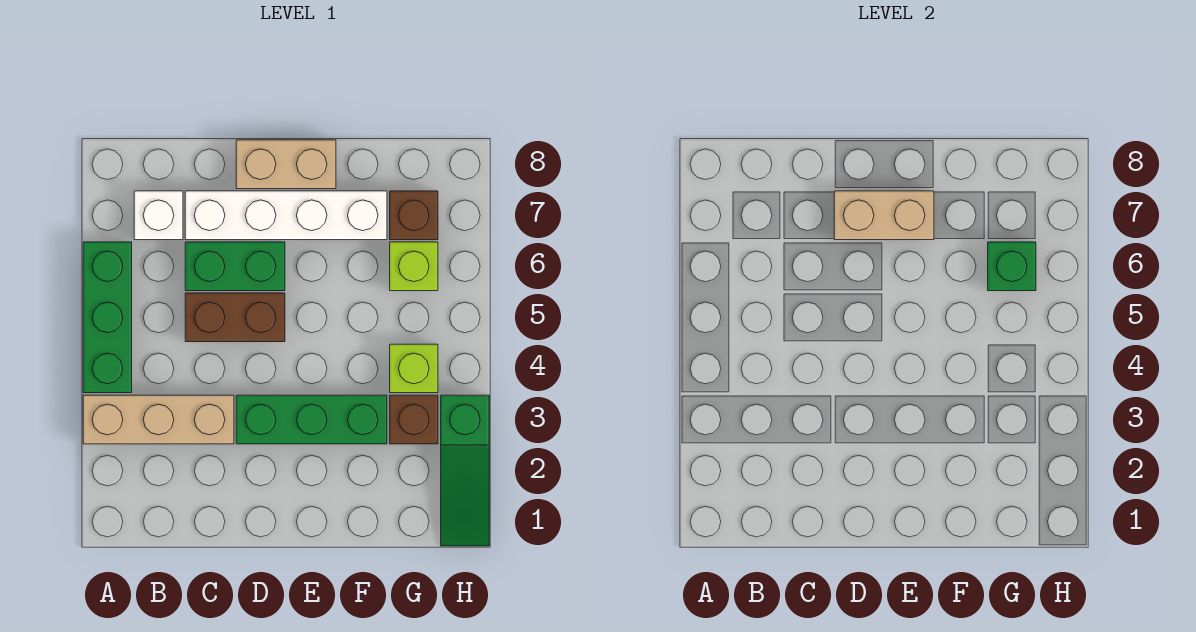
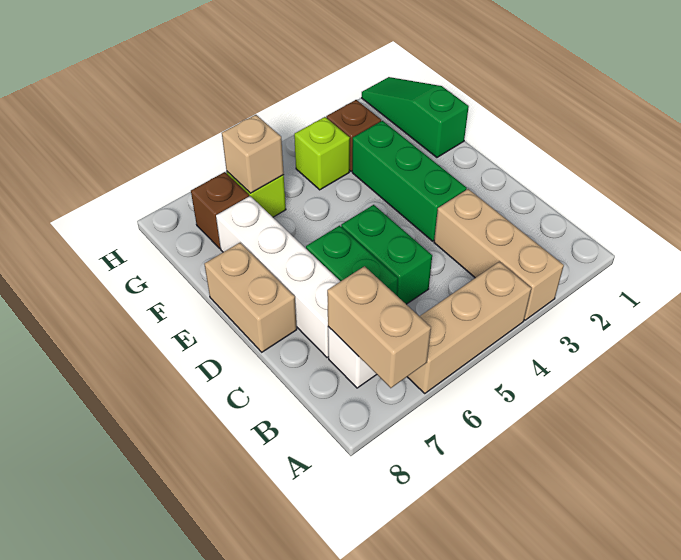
green brick A4:A6 level 1 -> tan brick A4:A6 level 1
brown brick C5:D5 level 1 -> green brick C5:D5 level 1
tan brick D7:E7 level 2 -> tan brick A7:B7 level 2
green brick G6 level 2 -> tan brick G6 level 2
green slope H1:H3 level 1 top 3 -> green slope F1:H1 level 1 top F

